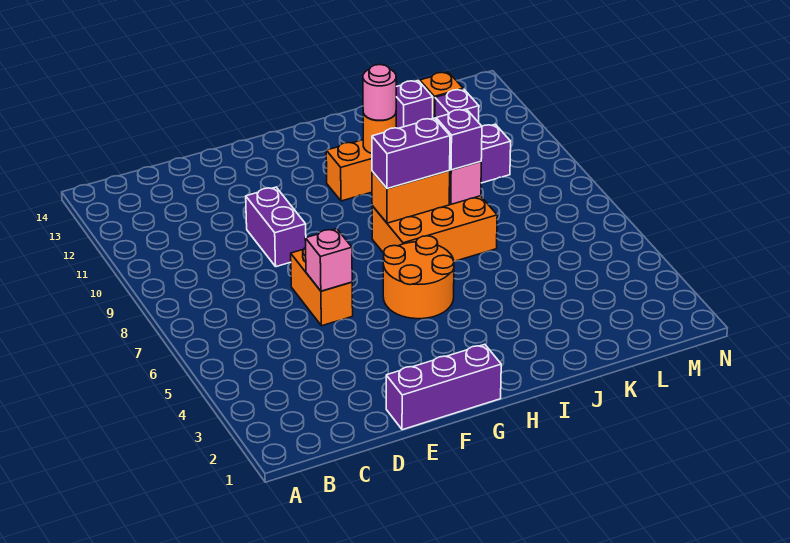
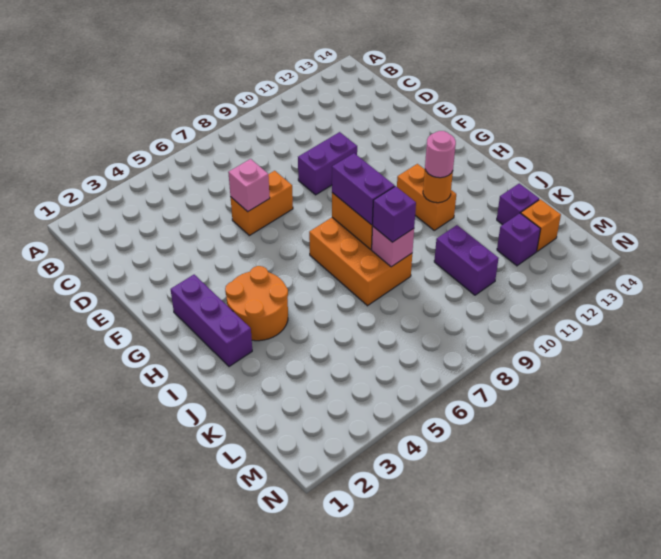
purple brick E1:G1 level 1 -> purple brick G2:I2 level 1
orange round brick G5:H6 level 1 -> orange round brick H3:I4 level 1

